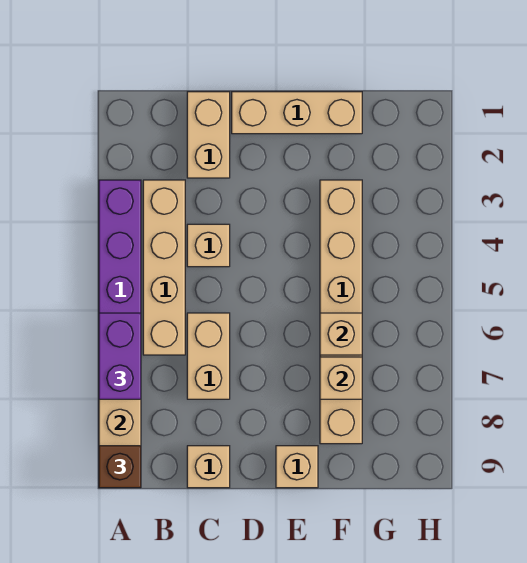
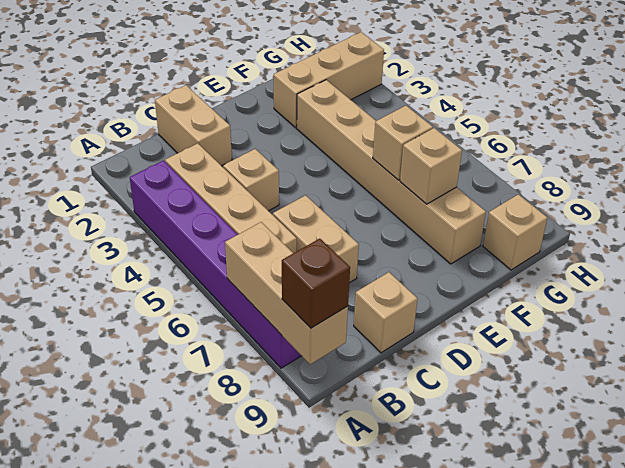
purple brick A6:A7 level 3 -> none
tan brick D1:F1 level 1 -> tan brick F2:H2 level 1
tan brick E9 level 1 -> tan brick G9 level 1

